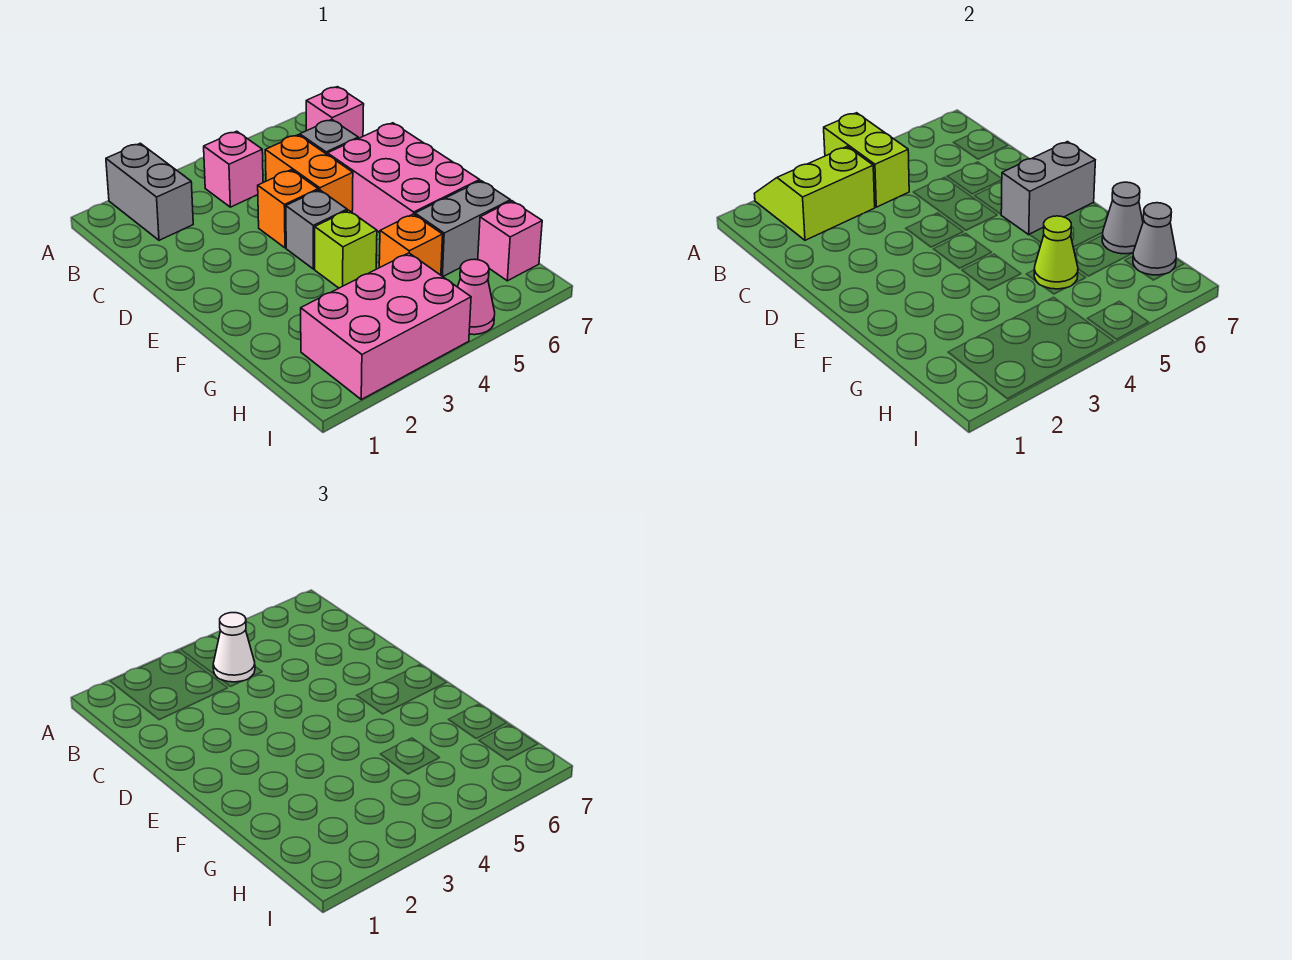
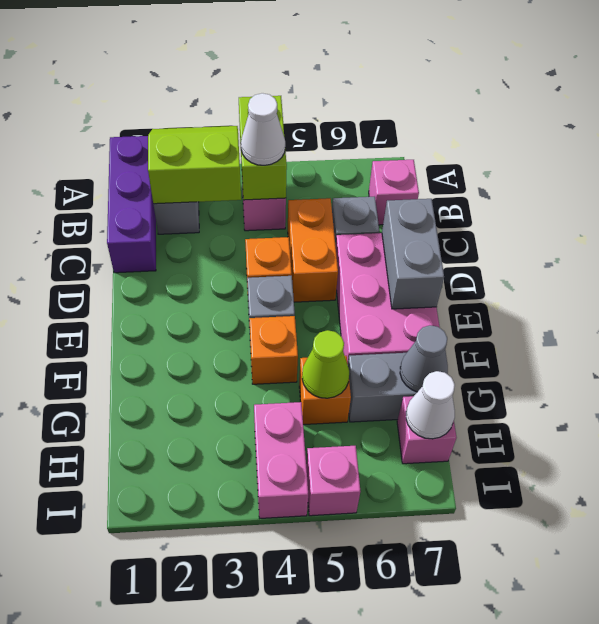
none -> purple brick A1:C1 level 1
grey brick E6:E7 level 2 -> grey brick D7:E7 level 2
lime brick F4 level 1 -> orange brick F4 level 1
pink brick H2:I4 level 1 -> pink brick H4:I4 level 1
grey cone H7 level 2 -> white cone H7 level 2
pink cone I5 level 1 -> pink brick I5 level 1

